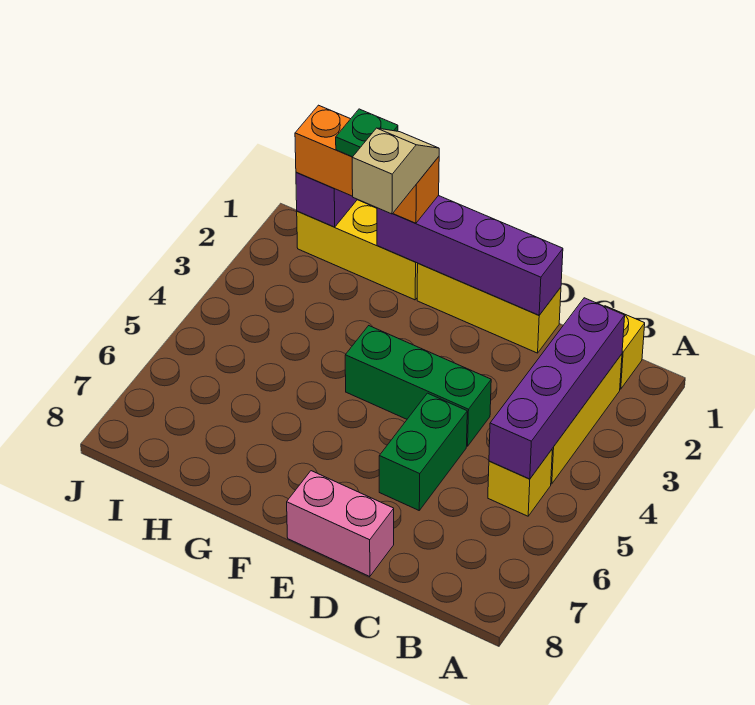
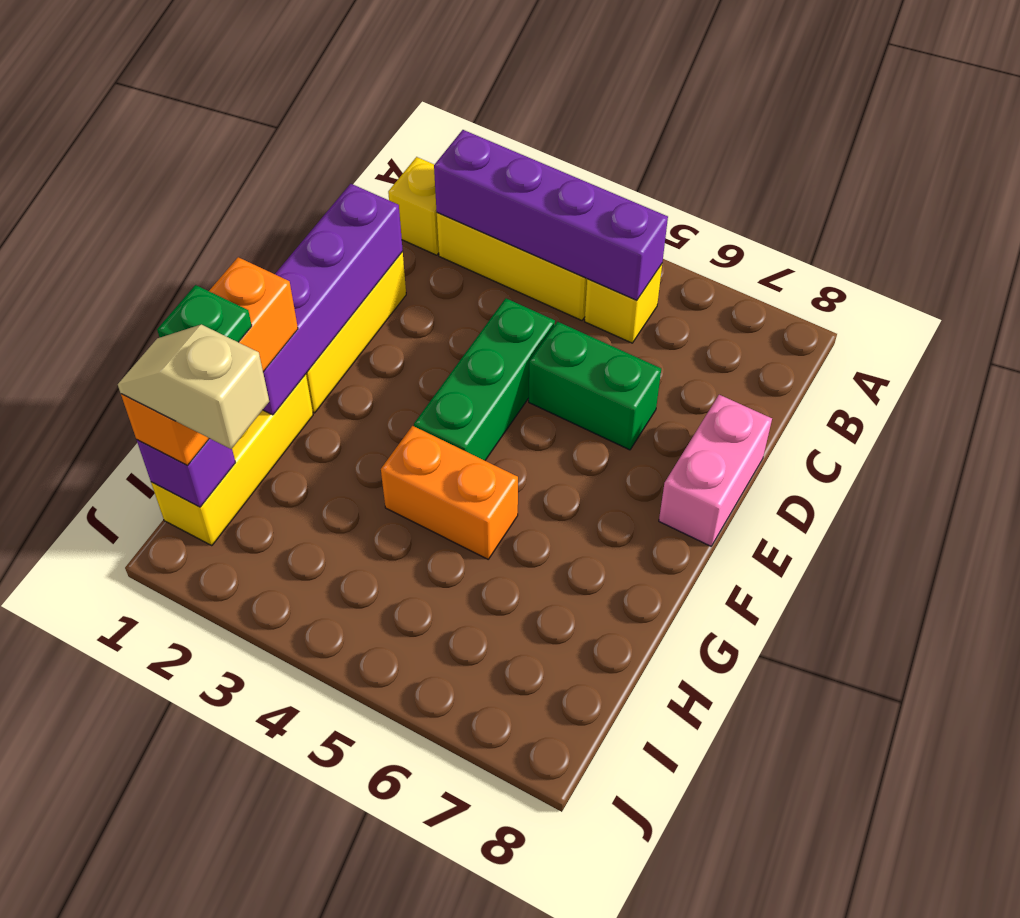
tan slope G1:G2 level 4 top 2 -> tan slope I1:I2 level 4 top 2
none -> orange brick G4:G5 level 1

